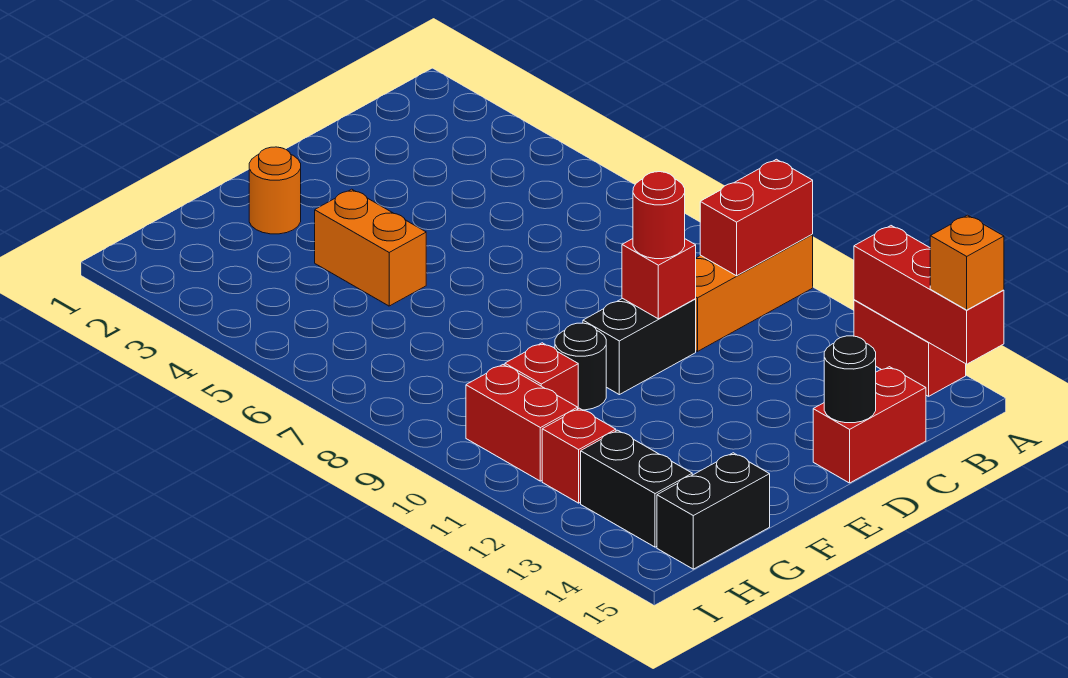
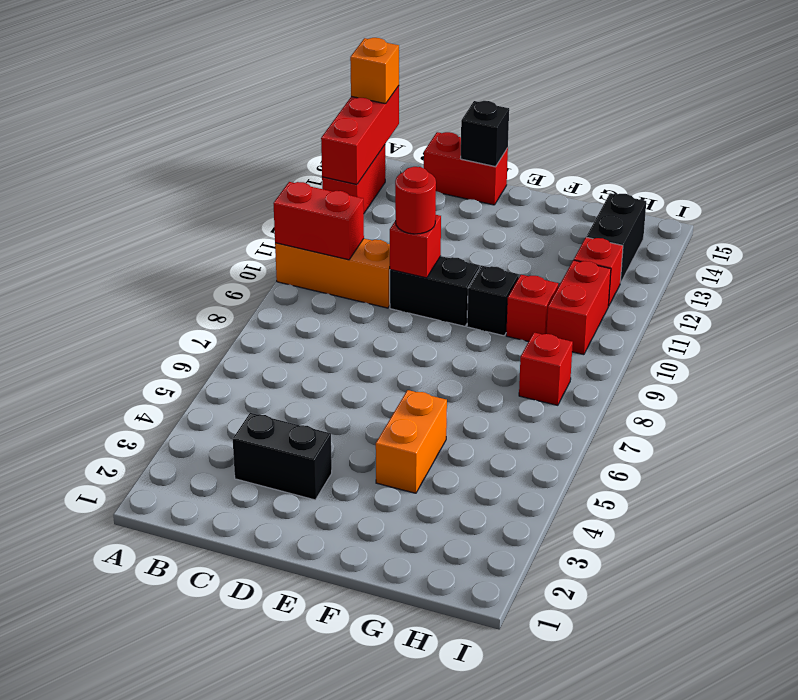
black round brick D15 level 2 -> black brick D15 level 2
orange round brick F2 level 1 -> none
black round brick F10 level 1 -> black brick F10 level 1
black brick G15:H15 level 1 -> black brick C3:D3 level 1
none -> red brick H8 level 1

